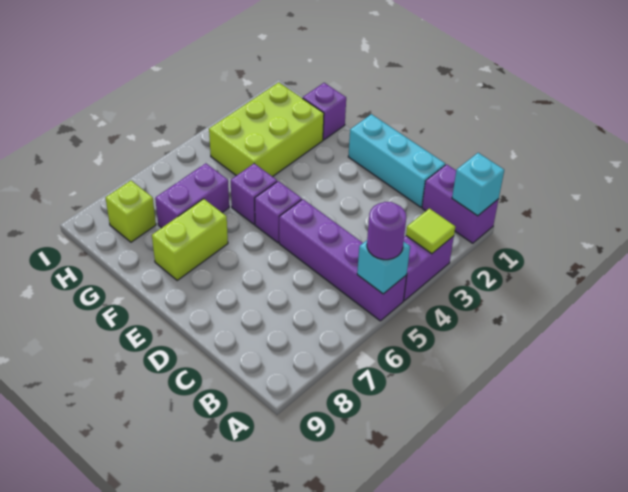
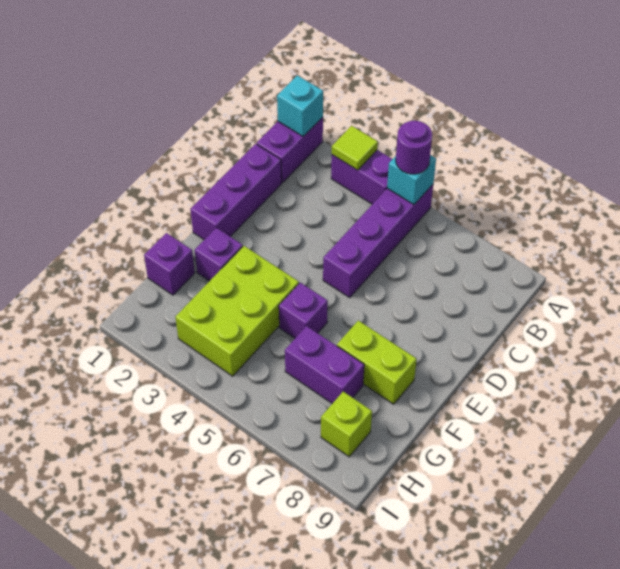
cyan brick C1:E1 level 1 -> purple brick C1:E1 level 1
purple brick E5 level 1 -> purple brick F2 level 1
lime brick G2:H4 level 1 -> lime brick F3:H4 level 1

